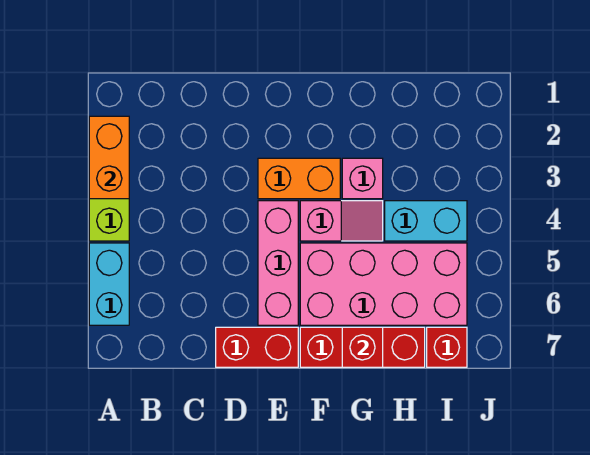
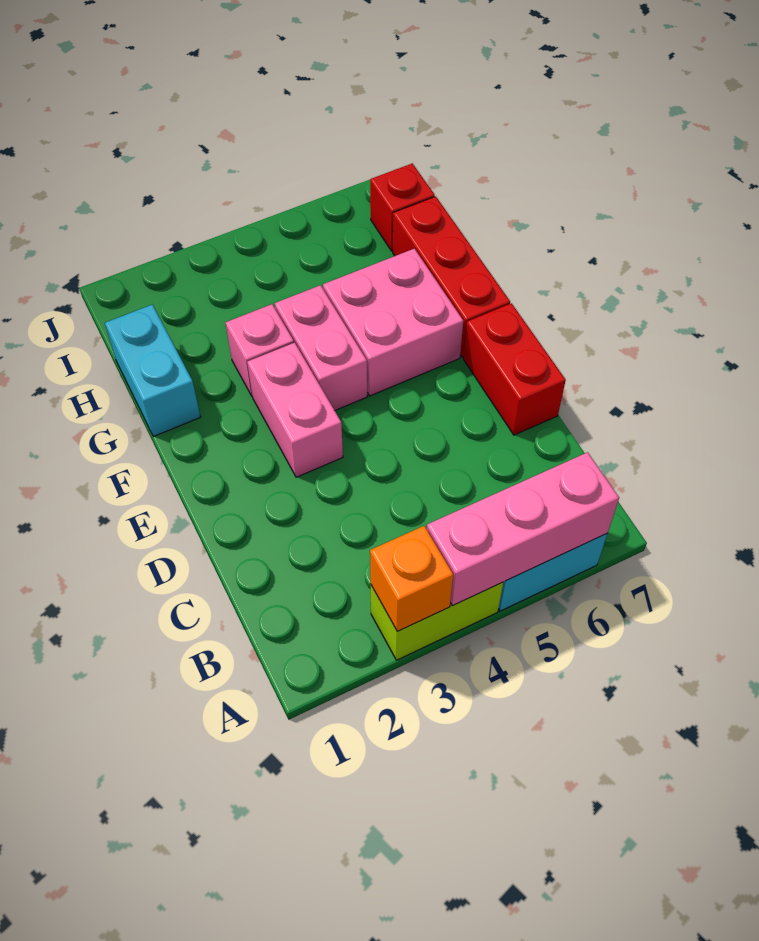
orange brick A2:A3 level 2 -> orange brick A3 level 2
orange brick E3:F3 level 1 -> pink brick E3:F3 level 1
pink brick E4:E6 level 1 -> pink brick A4:A6 level 2
pink slope F4:G4 level 1 top F -> pink brick F4:G4 level 1
pink brick F5:I6 level 1 -> pink brick F5:G6 level 1
red brick G7 level 2 -> none
cyan brick H4:I4 level 1 -> cyan brick G1:H1 level 1

